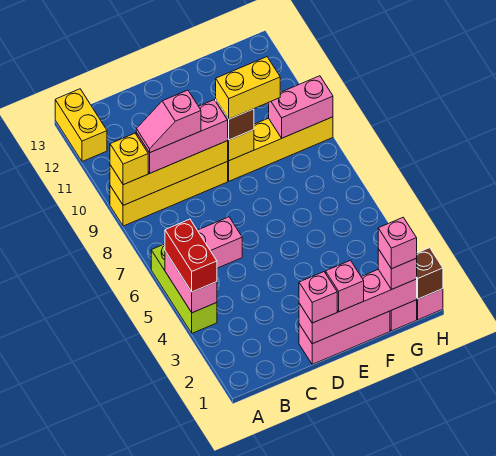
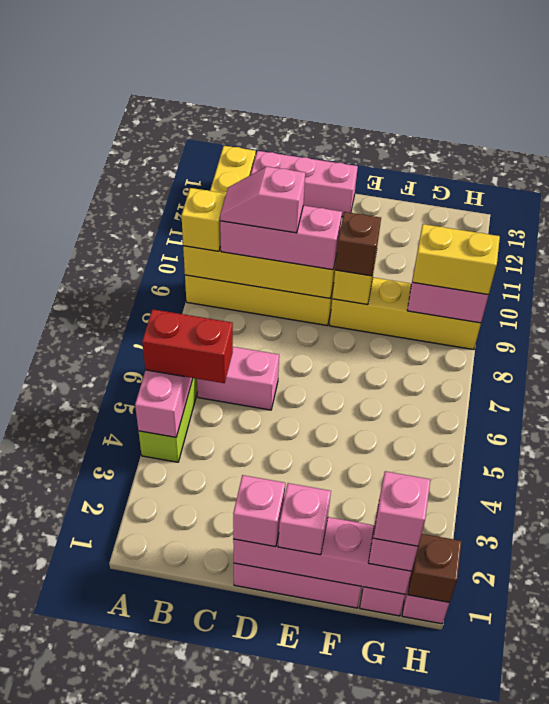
red brick A4:A5 level 3 -> red brick A5:B5 level 3
none -> pink brick B13:D13 level 1
yellow brick E9:F9 level 4 -> yellow brick G9:H9 level 3

